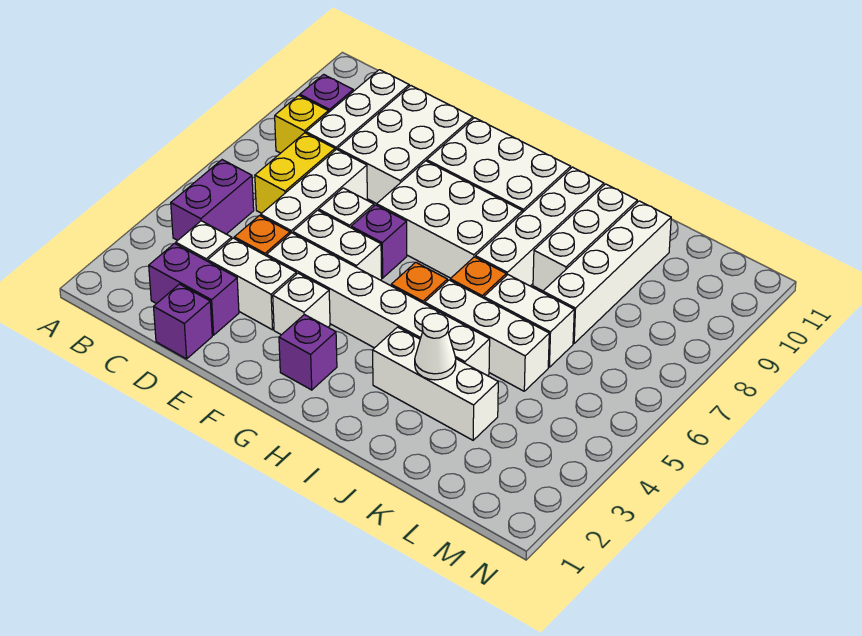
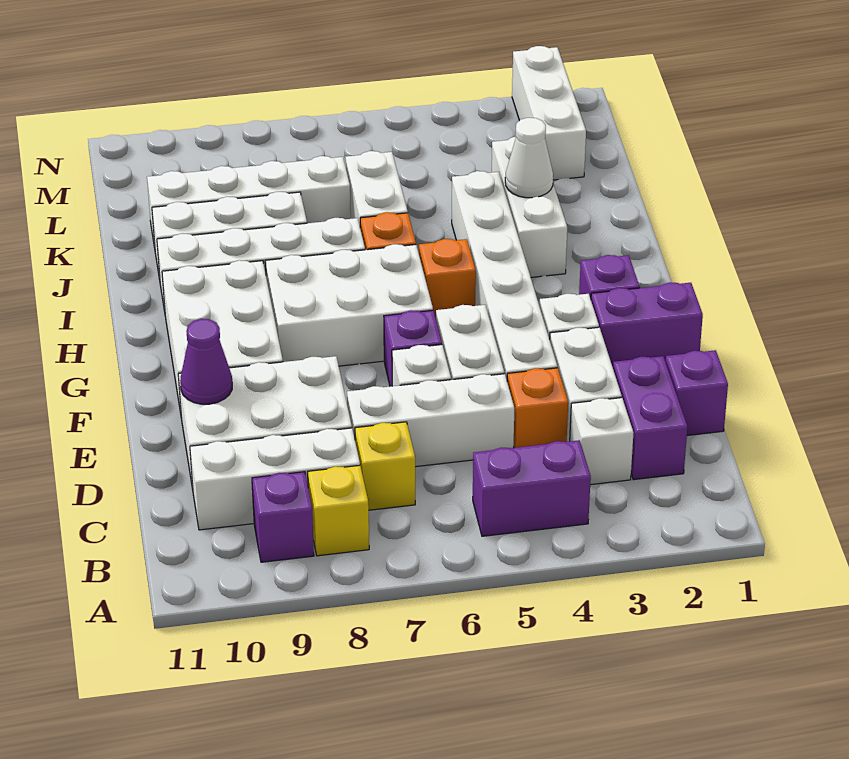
yellow brick C6:C7 level 1 -> yellow brick C7 level 1
none -> purple cone E10 level 2
none -> purple brick F1:F2 level 1
white brick F7:H8 level 1 -> white brick G6:H8 level 1
white brick I5:K5 level 1 -> white brick L2:N2 level 1

